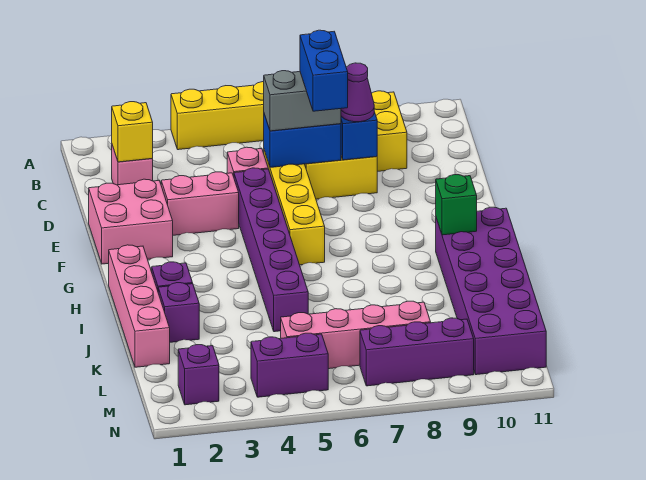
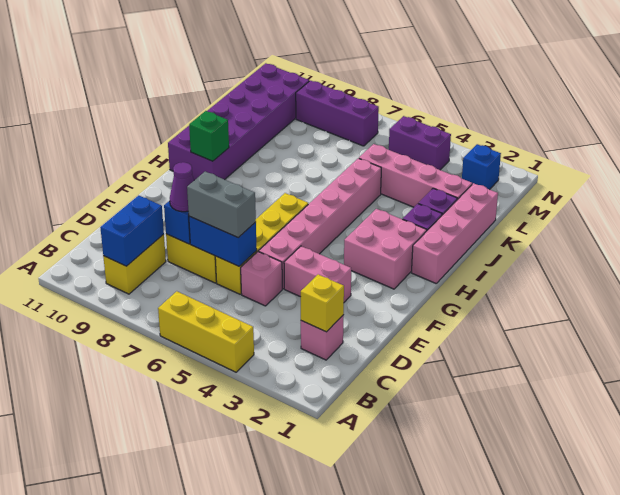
blue brick D7:E7 level 4 -> blue brick B9:C9 level 2
pink brick E1:F2 level 1 -> pink brick G2:H3 level 1
purple brick E5:J5 level 1 -> pink brick E5:J5 level 1
pink brick L5:L8 level 1 -> pink brick K2:K5 level 1
purple brick M2 level 1 -> blue brick M2 level 1

